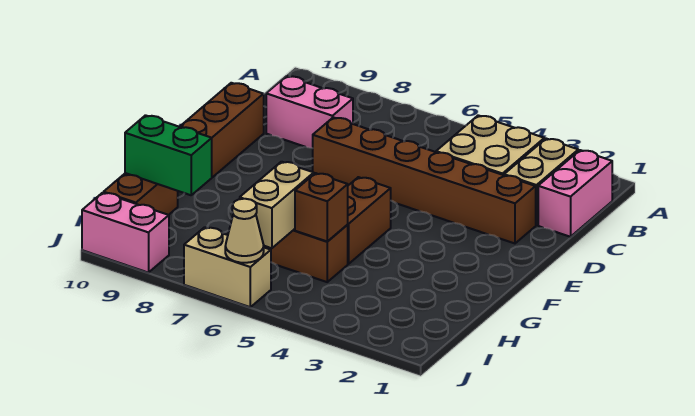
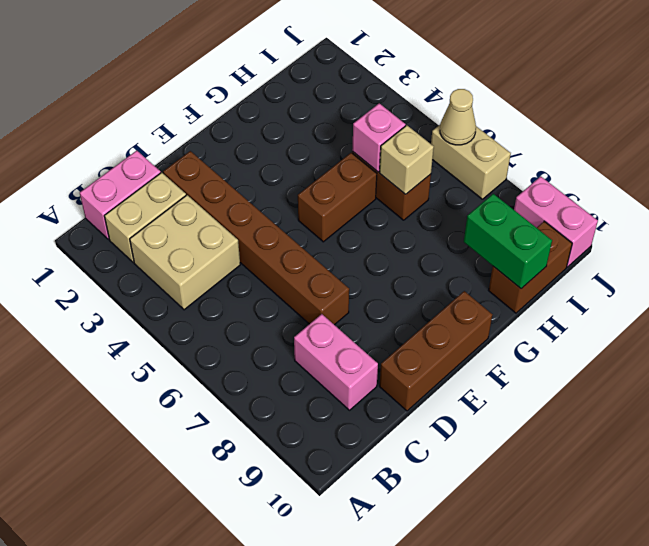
brown brick H5 level 2 -> pink brick H5 level 2
tan brick H6:I6 level 2 -> tan brick H6 level 2

